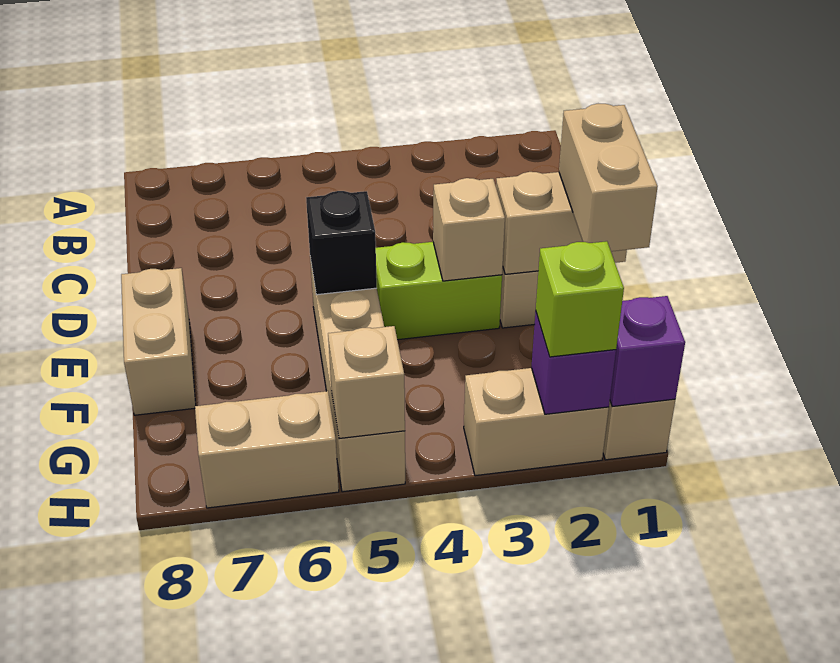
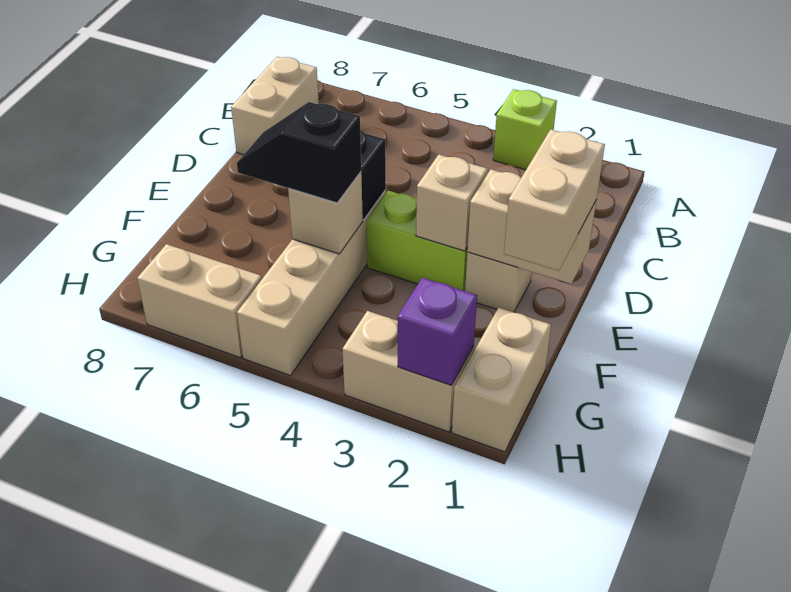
tan brick E8:F8 level 1 -> tan brick B8:C8 level 1
none -> black slope F5:F6 level 3 top 5
purple brick H1 level 2 -> none
lime brick H2 level 3 -> lime brick A3 level 1
tan brick H5 level 2 -> tan brick F5 level 2

